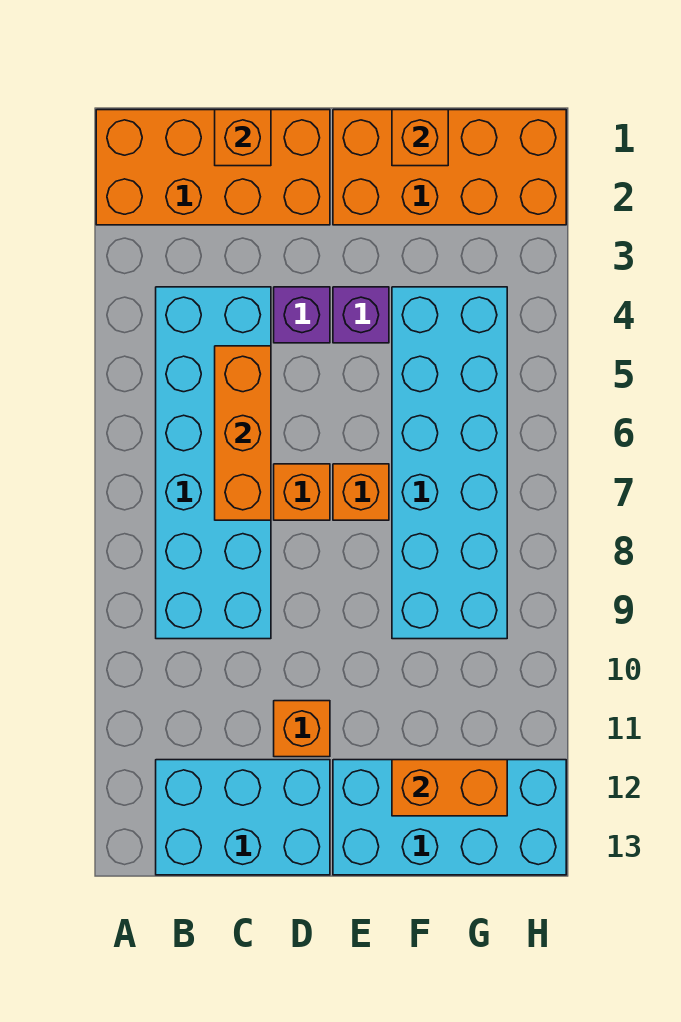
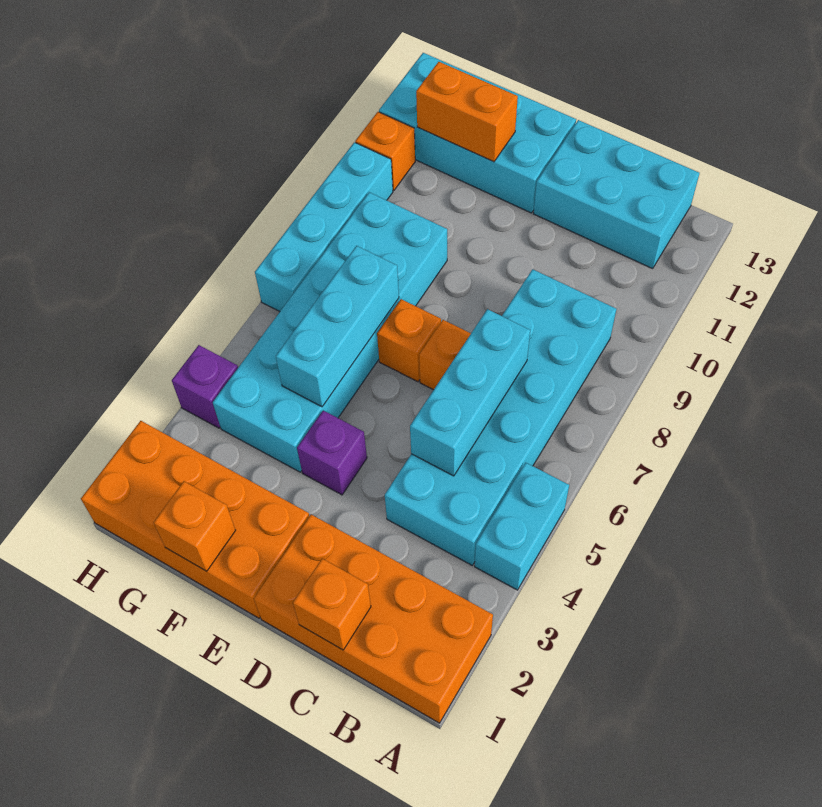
none -> cyan brick A4:A5 level 1
orange brick C5:C7 level 2 -> cyan brick C5:C7 level 2
purple brick D4 level 1 -> purple brick H4 level 1
orange brick D11 level 1 -> orange brick H11 level 1
none -> cyan brick F5:F7 level 2
none -> cyan brick H7:H10 level 1

